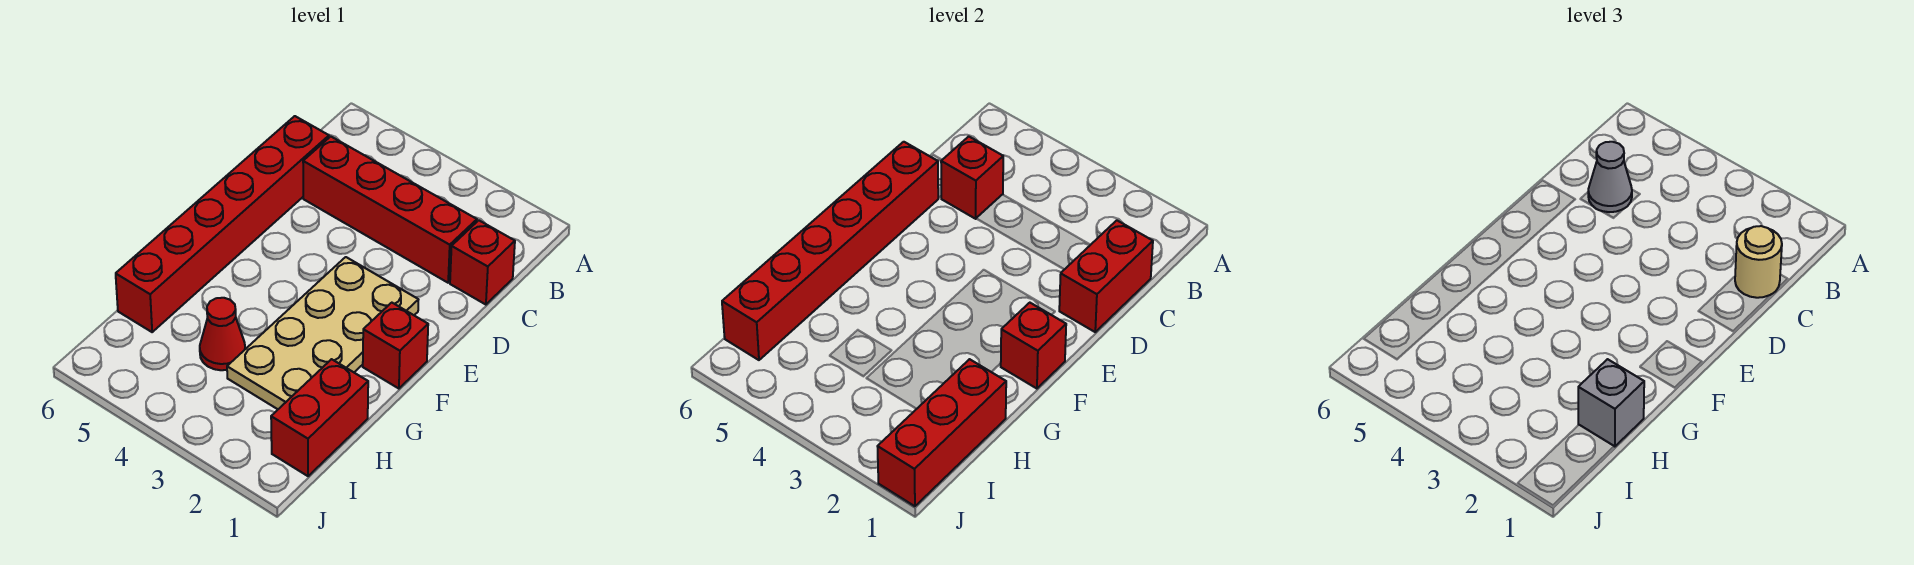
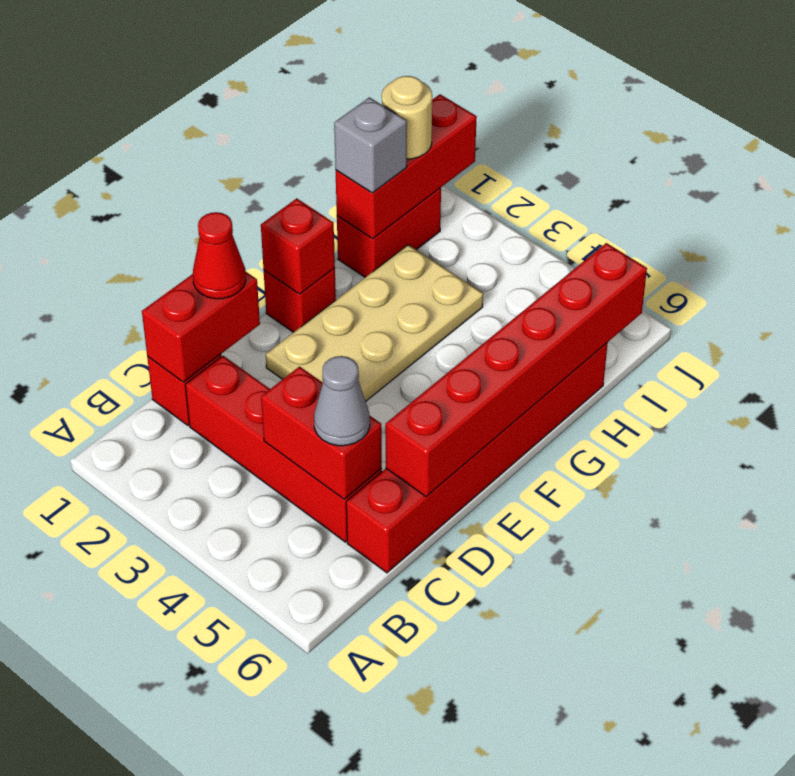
tan round brick C1 level 3 -> tan round brick I1 level 3
red brick C5 level 2 -> red brick C4:C5 level 2
red cone H4 level 1 -> red cone D1 level 3

